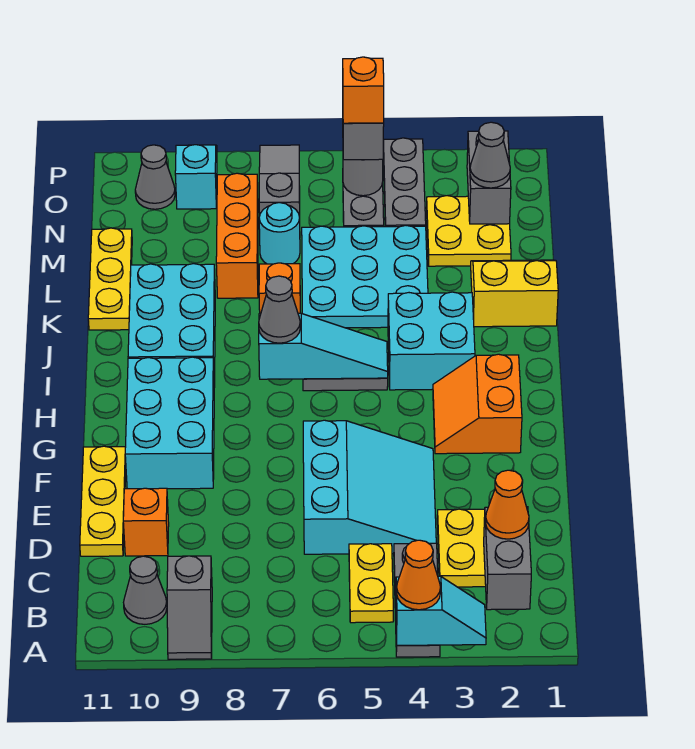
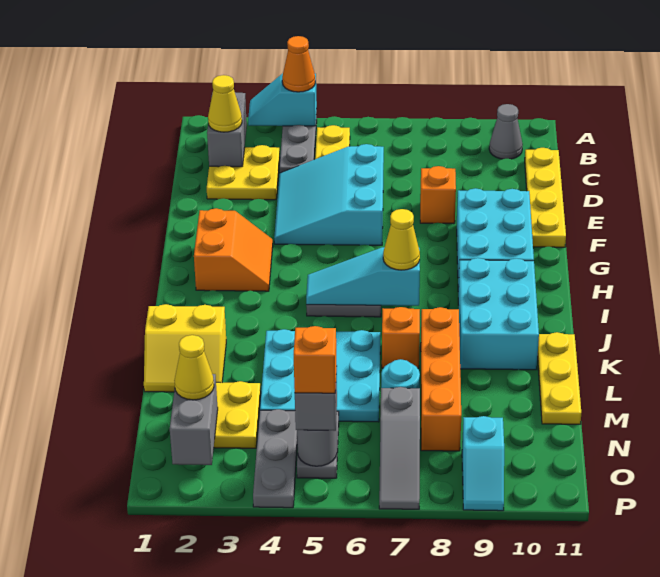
grey slope A9:B9 level 1 top B -> none
orange cone C2 level 3 -> yellow cone C2 level 3
orange brick D10 level 1 -> orange brick E8 level 1
yellow plate D11:F11 level 1 -> yellow plate C11:F11 level 1
cyan brick I3:J4 level 1 -> none
grey cone I7 level 3 -> yellow cone I7 level 3
orange brick L8:N8 level 1 -> orange brick K8:N8 level 1
grey cone N2 level 3 -> yellow cone N2 level 3
grey cone O10 level 1 -> none

